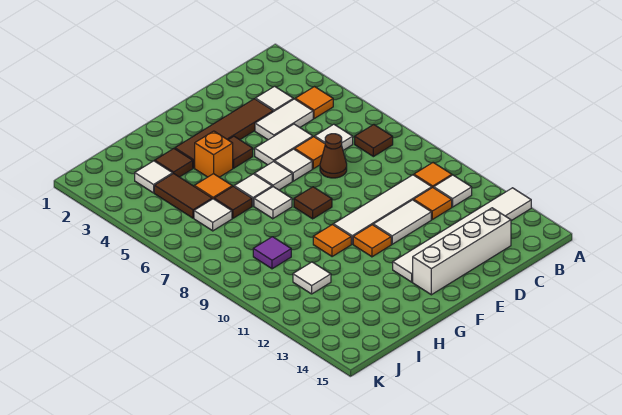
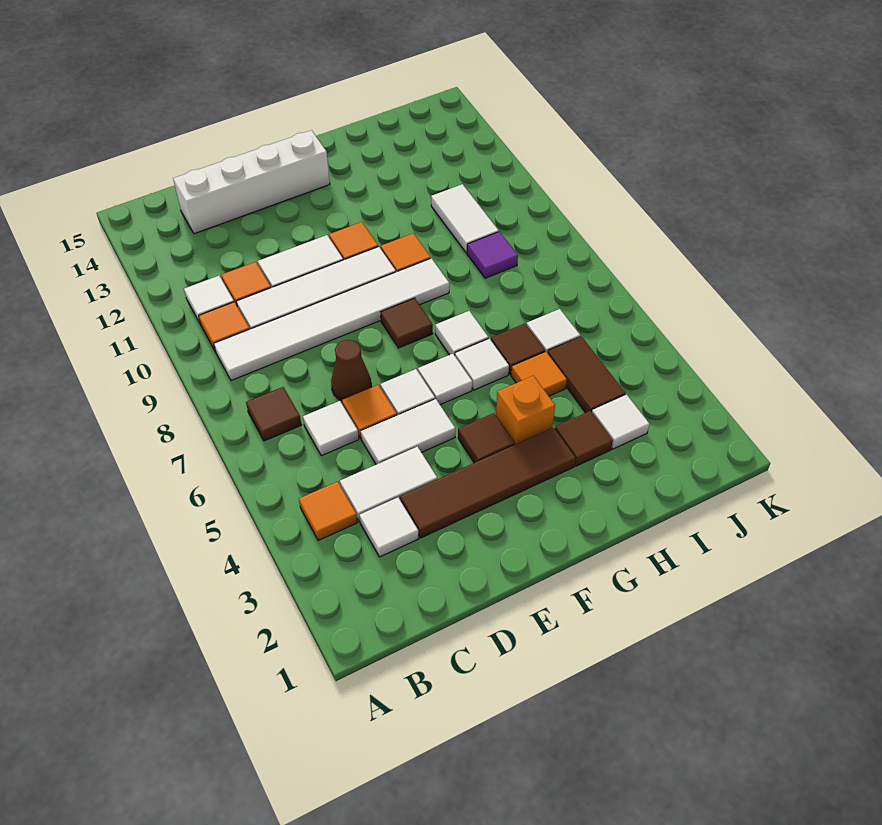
white tile A13:F13 level 1 -> white tile B9:G9 level 1
white tile I11 level 1 -> white tile I10:I11 level 1

